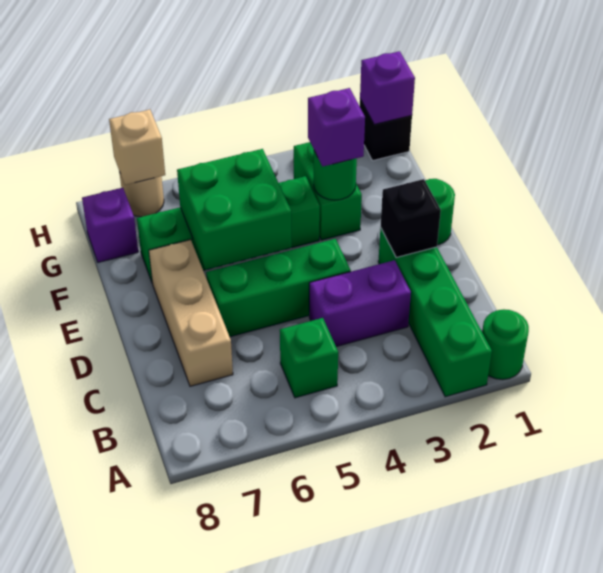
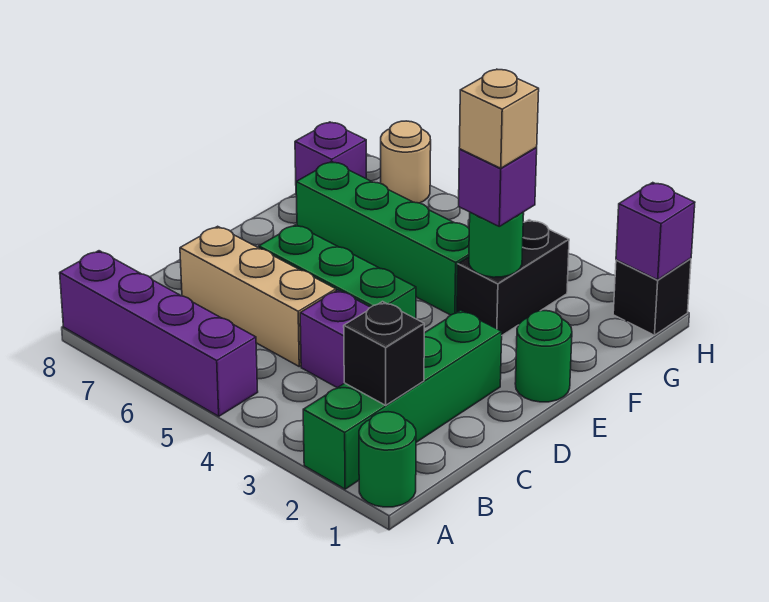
none -> purple brick A5:A8 level 1
green brick B5 level 1 -> none
tan brick C7:E7 level 1 -> tan brick C5:C7 level 1
black brick D2 level 2 -> black brick B2 level 2
green brick E5:F6 level 2 -> none
green brick F3:G3 level 1 -> black brick F3:G3 level 1
tan brick H7 level 2 -> tan brick F3 level 4

